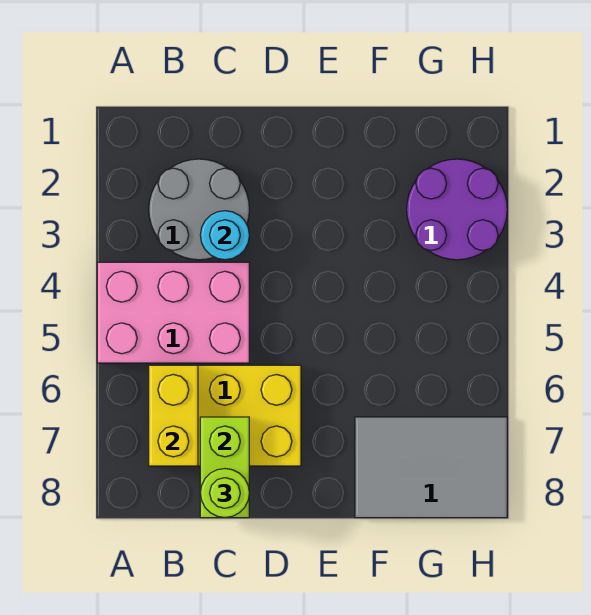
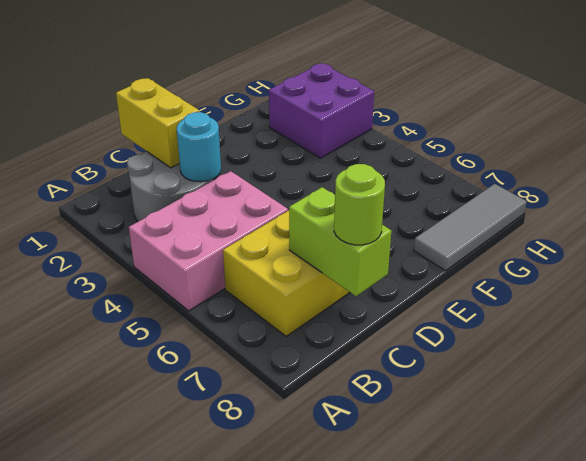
yellow brick B6:B7 level 2 -> yellow brick C1:C2 level 2
grey tile F7:H8 level 1 -> grey tile F8:H8 level 1
purple round brick G2:H3 level 1 -> purple brick G2:H3 level 1

